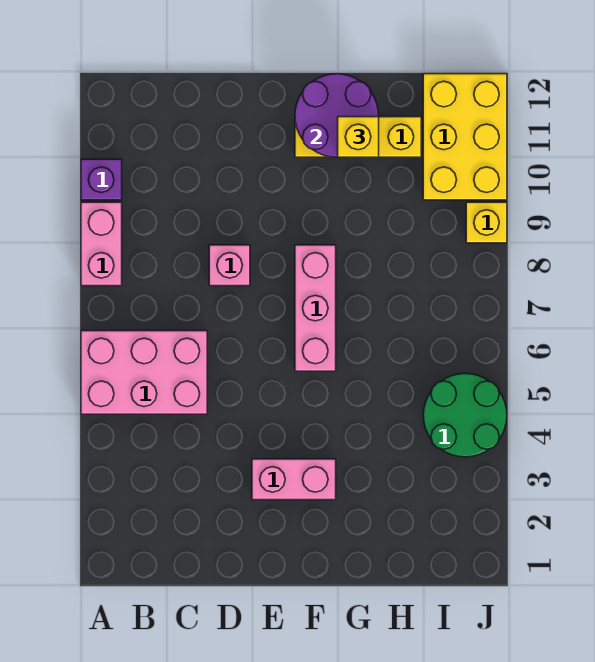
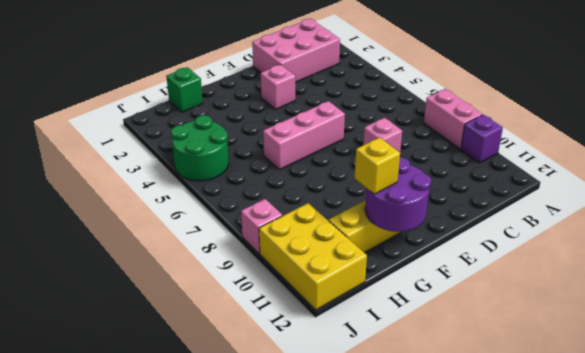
pink brick A5:C6 level 1 -> pink brick B1:D2 level 1
pink brick E3:F3 level 1 -> pink brick E3 level 1
pink brick F6:F8 level 1 -> pink brick E6:G6 level 1
none -> green brick H1 level 1
yellow brick J9 level 1 -> pink brick J9 level 1

